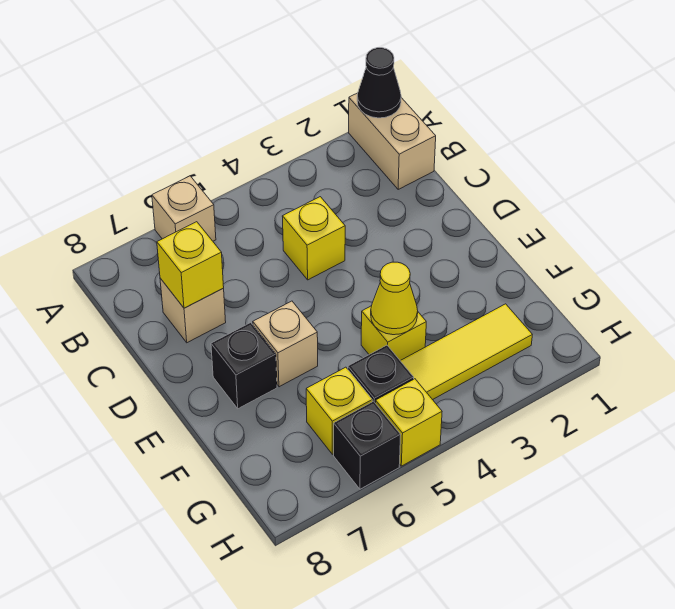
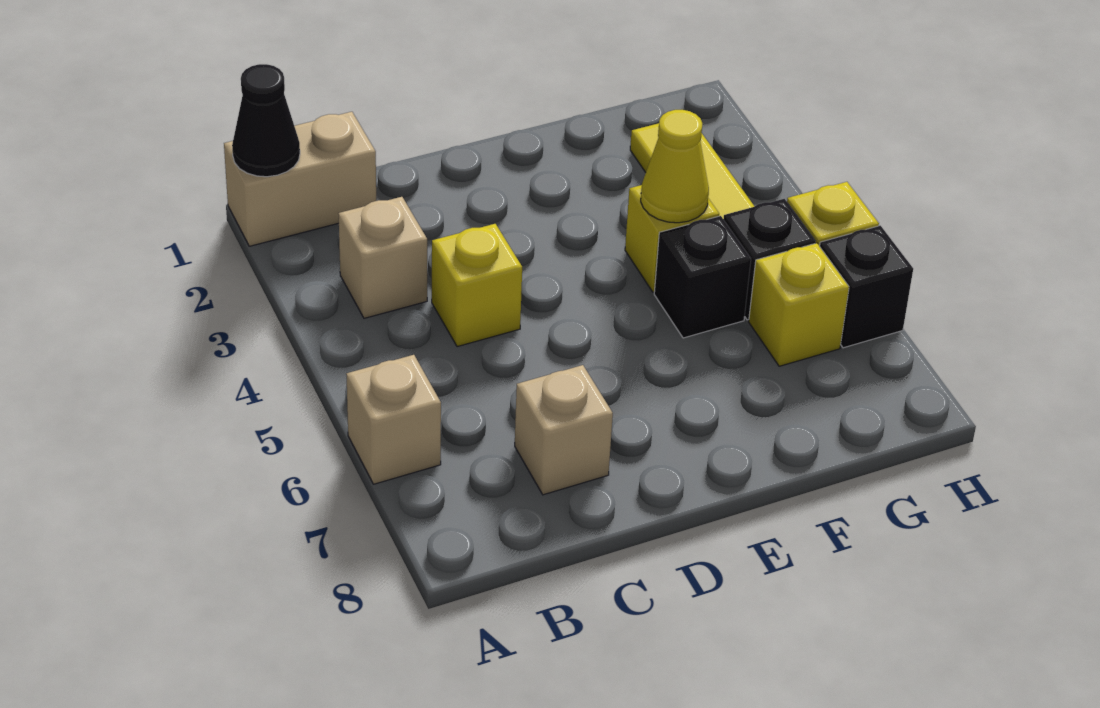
yellow brick C7 level 2 -> none
tan brick E6 level 1 -> tan brick B3 level 1
black brick E7 level 1 -> black brick F5 level 1

